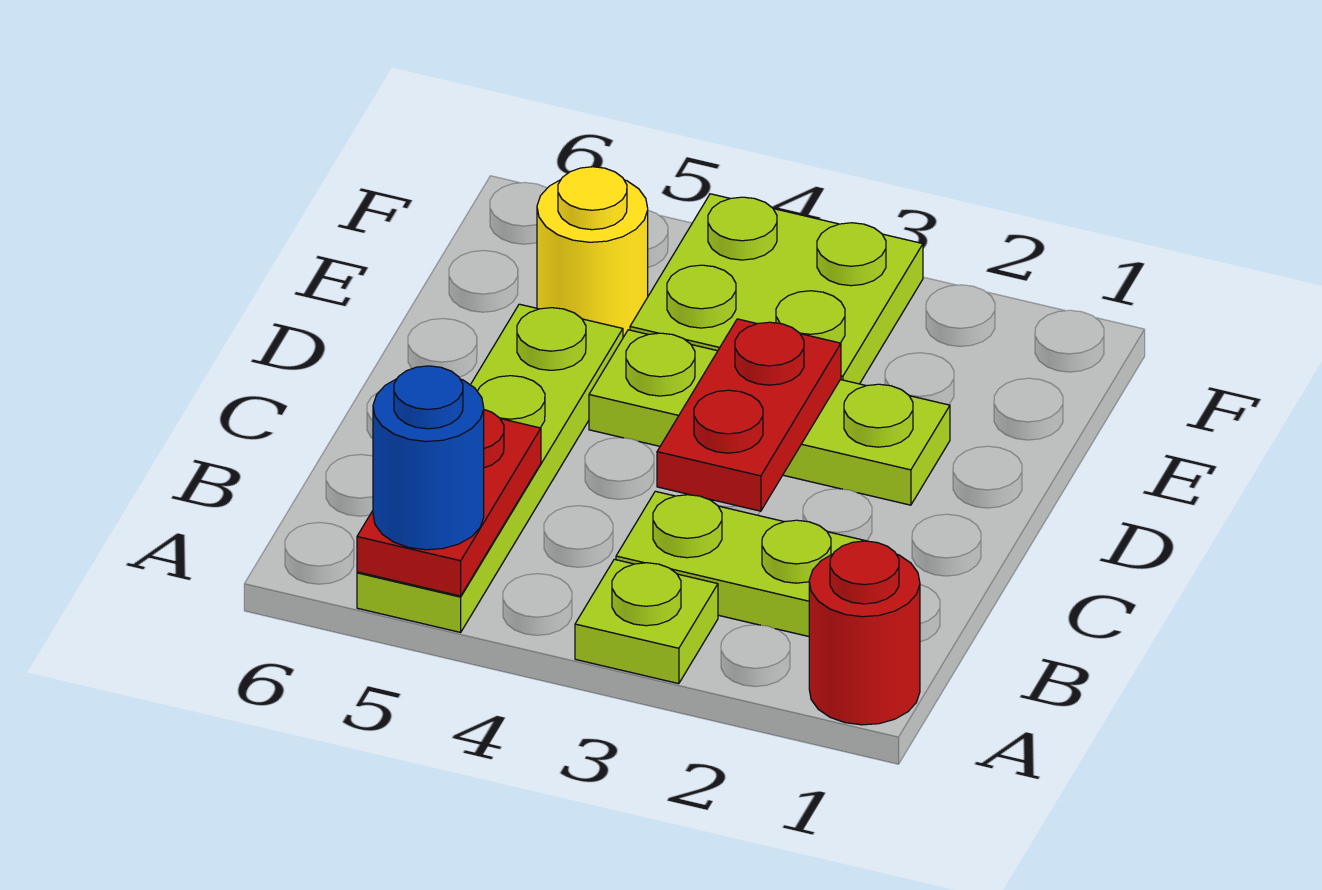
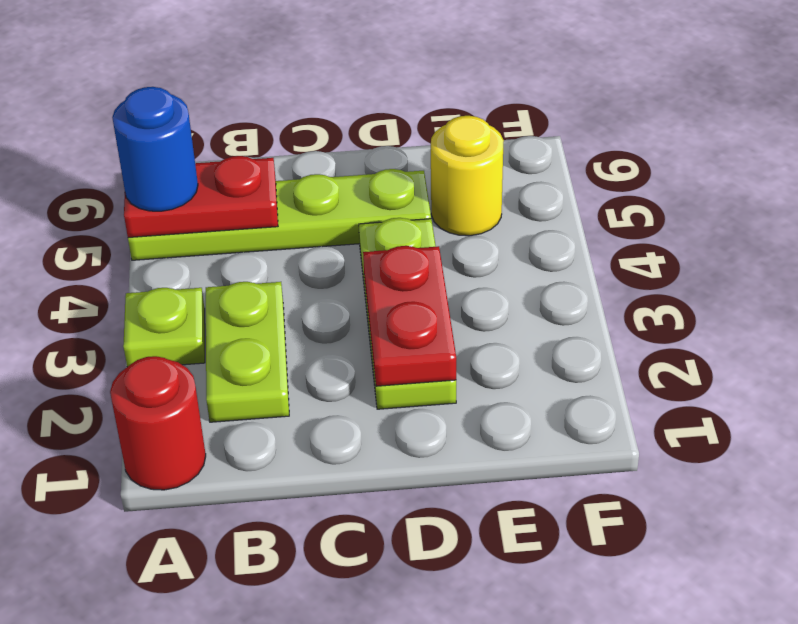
red plate C3:D3 level 2 -> red plate D2:D3 level 2
lime plate E3:F4 level 1 -> none

